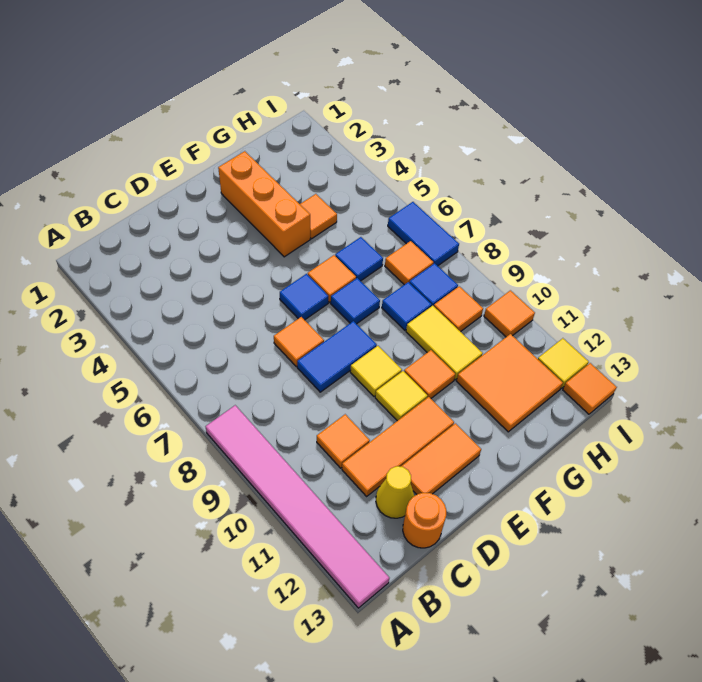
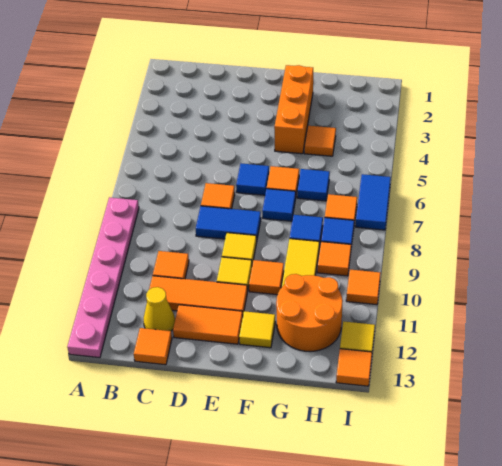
pink tile A8:A13 level 1 -> pink plate A8:A13 level 1
orange round brick C13 level 1 -> orange tile C13 level 1
none -> yellow tile F12 level 1
orange tile G11:H12 level 1 -> orange round brick G11:H12 level 1

